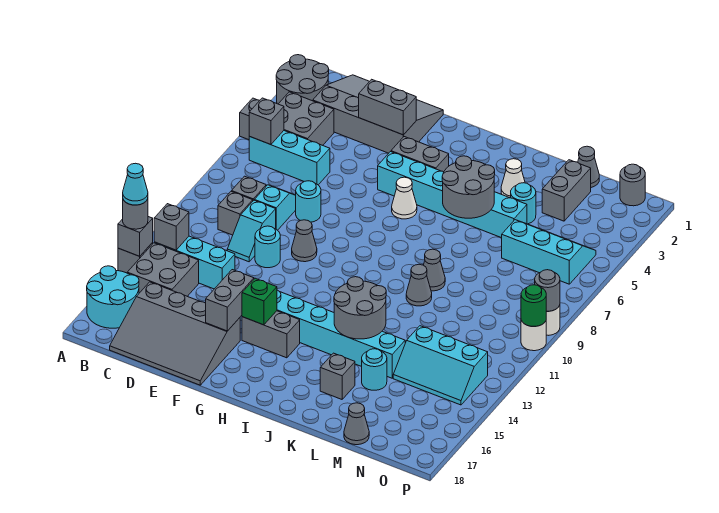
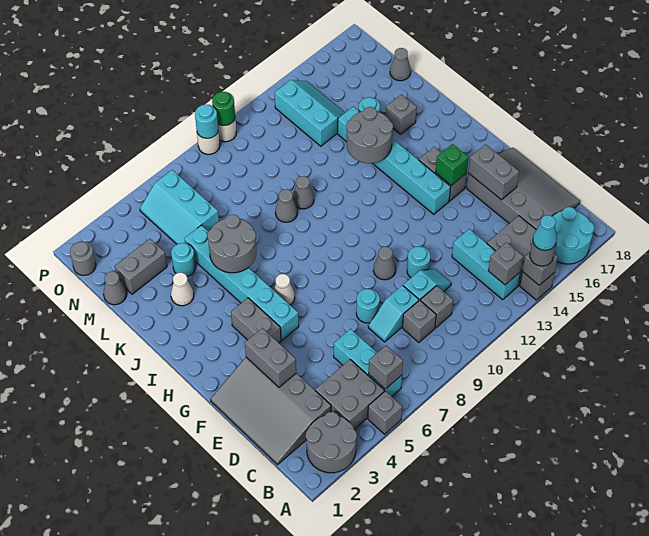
grey brick F15:F16 level 2 -> grey brick E16:F16 level 2
grey round brick P9 level 2 -> cyan round brick P9 level 2

